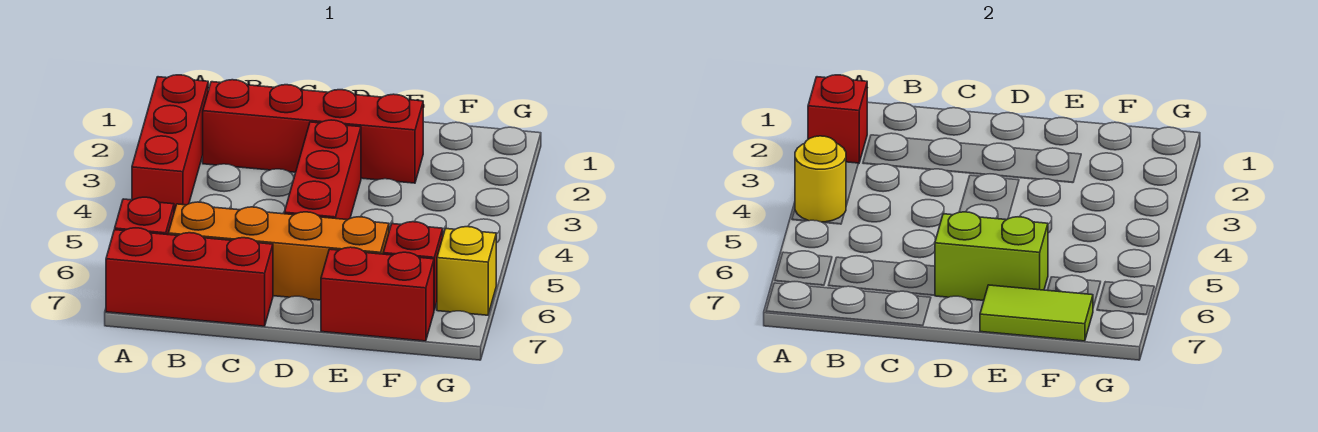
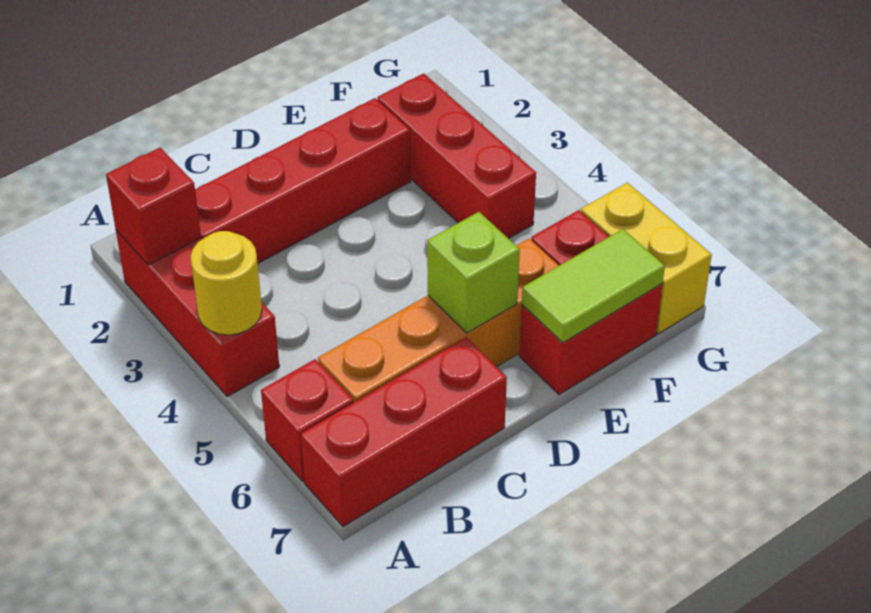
red brick D3:D5 level 1 -> red brick F2:F4 level 1
lime brick D6:E6 level 2 -> lime brick D6 level 2
yellow brick G6 level 1 -> yellow brick G6:G7 level 1

